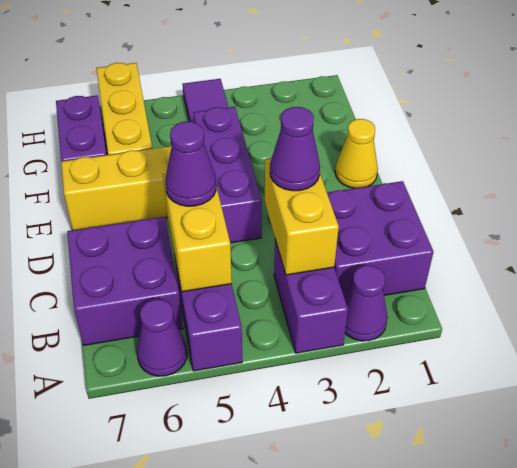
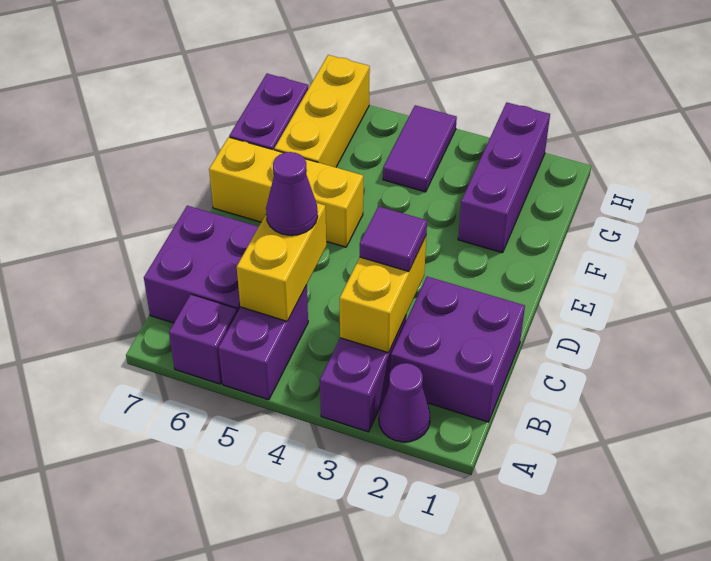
purple cone A6 level 1 -> purple brick A6 level 1
purple cone C3 level 3 -> purple tile C3 level 3
purple brick D4:F4 level 1 -> purple brick F2:H2 level 1
yellow cone E1 level 1 -> none

